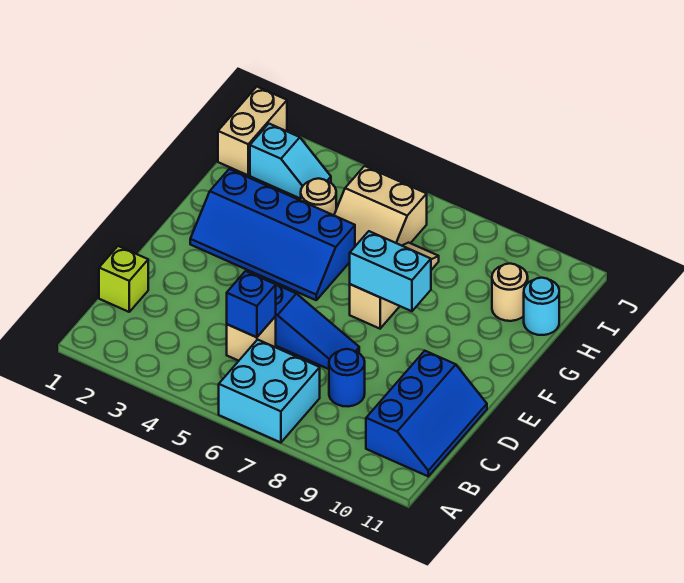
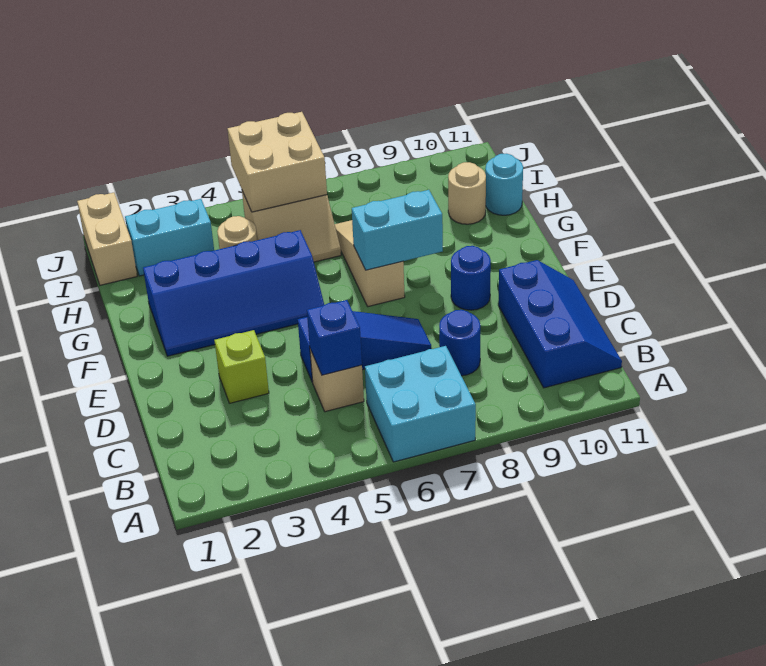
lime brick C1 level 1 -> lime brick D3 level 1
none -> blue round brick E9 level 1
cyan slope I2:I3 level 1 top 2 -> cyan brick I2:I3 level 1
none -> tan brick I5:J6 level 2

